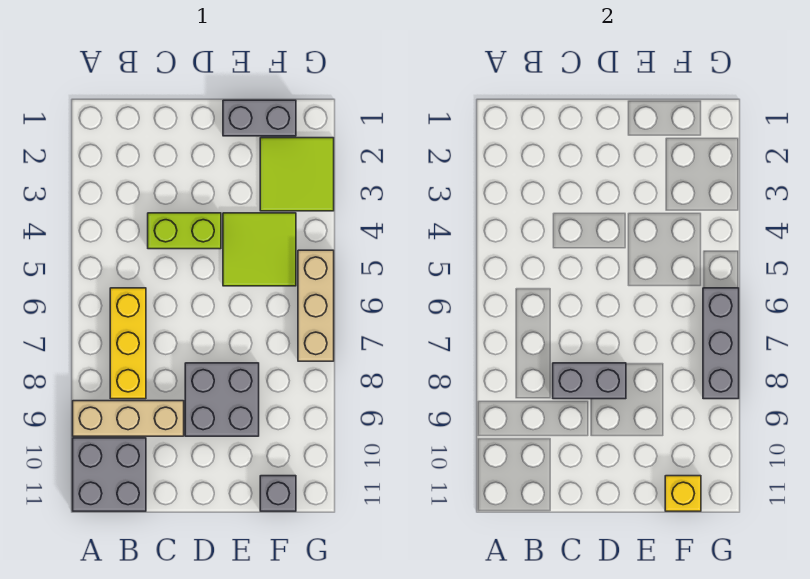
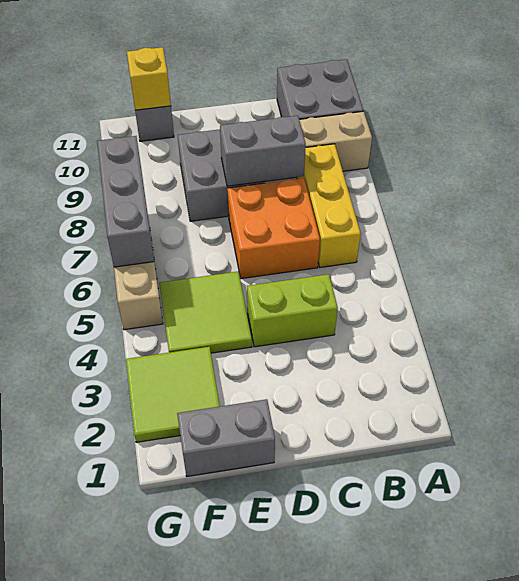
none -> orange brick C6:D7 level 1

